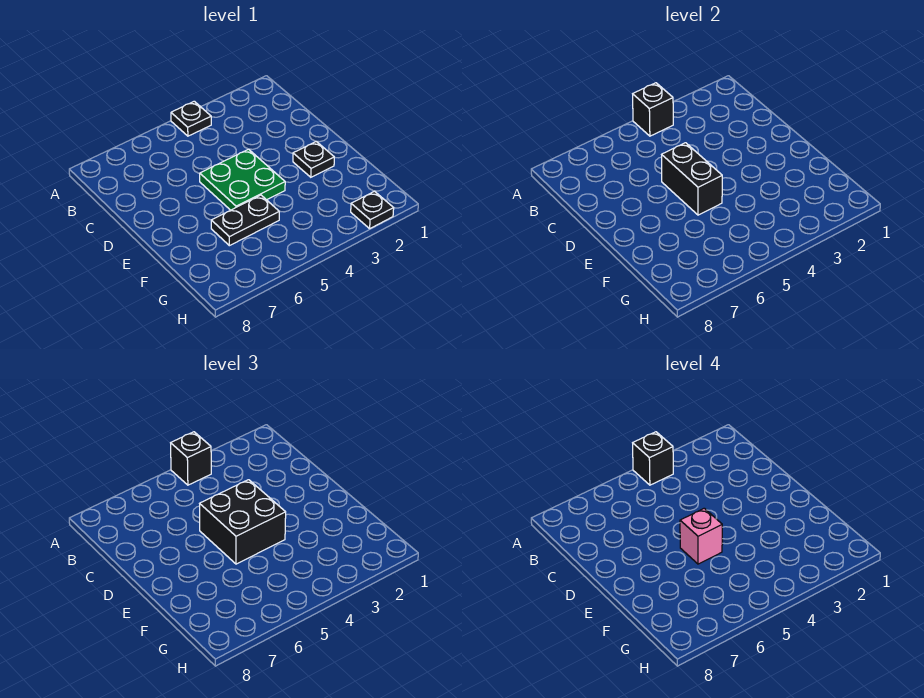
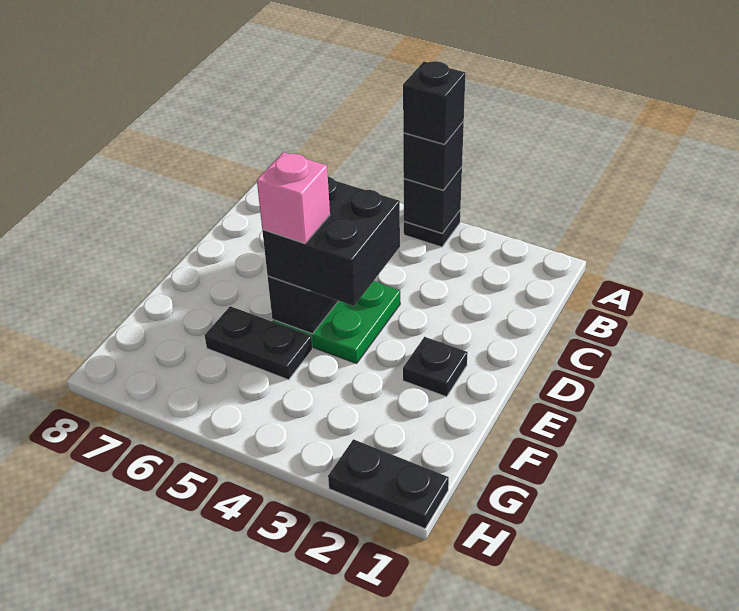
black plate H2 level 1 -> black plate H1:H2 level 1

